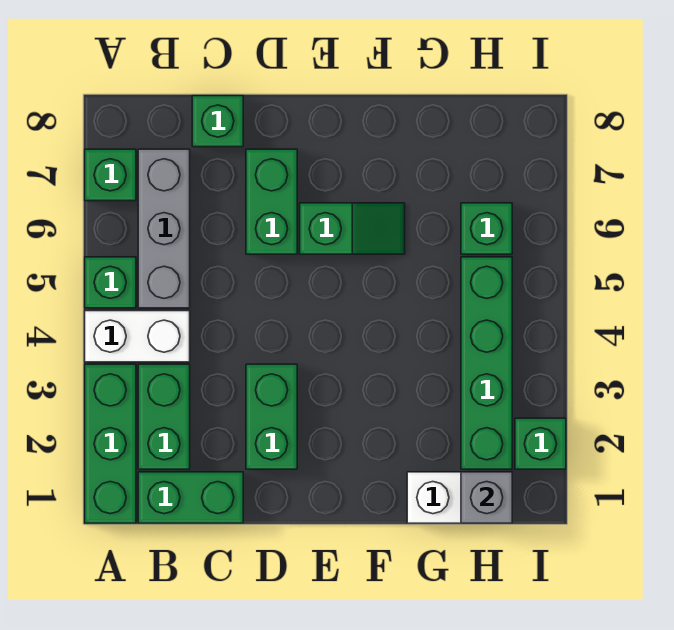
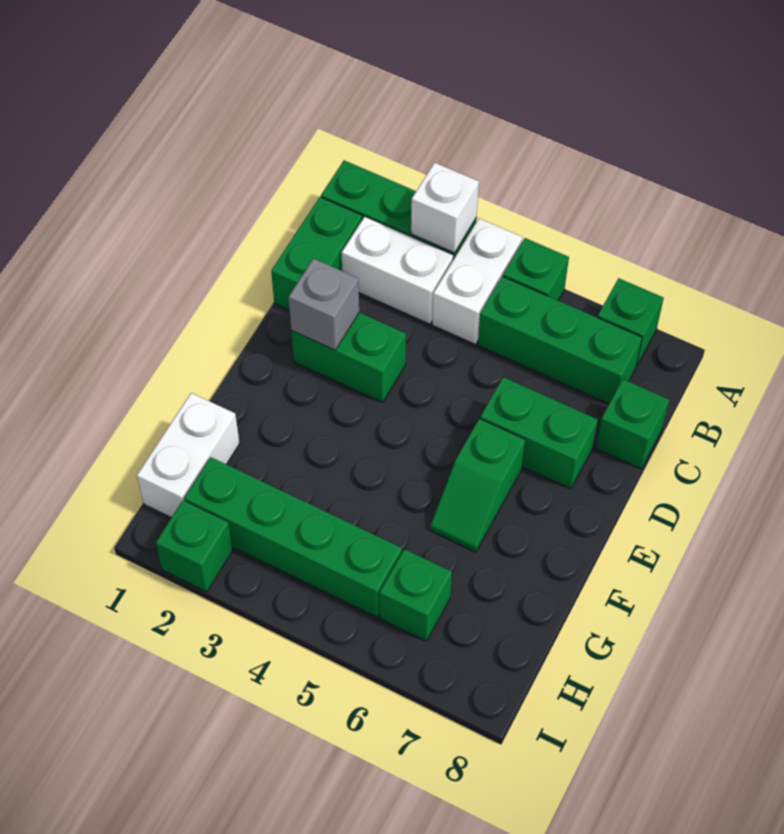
none -> white brick A3 level 2
green brick B2:B3 level 1 -> white brick B2:B3 level 1
grey brick B5:B7 level 1 -> green brick B5:B7 level 1
grey brick H1 level 2 -> grey brick D2 level 2

